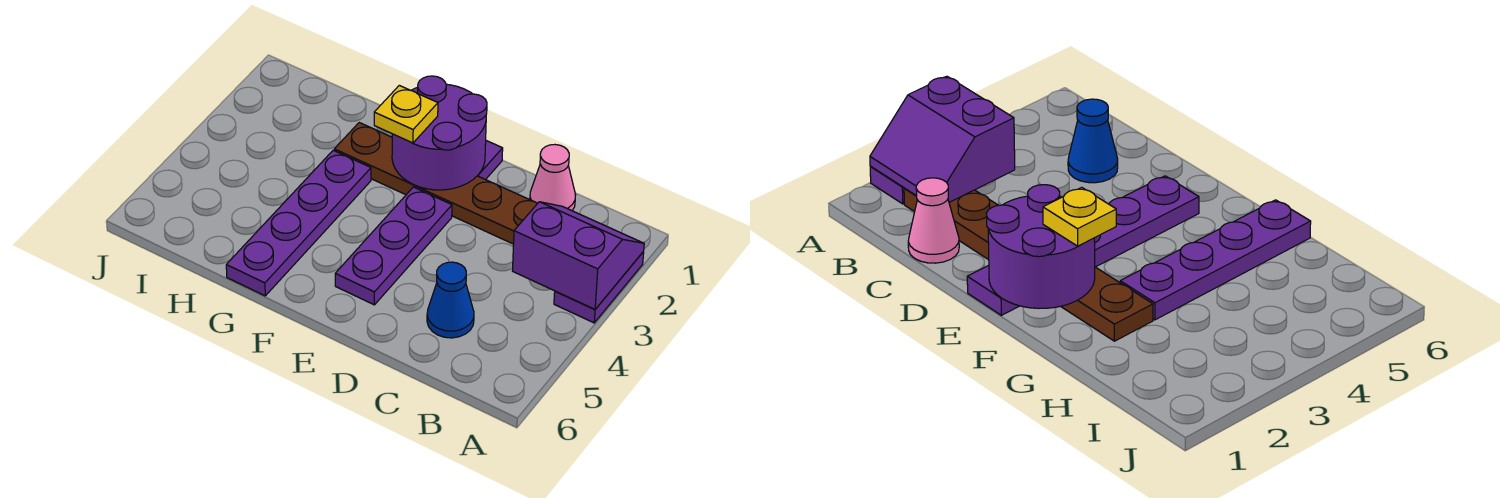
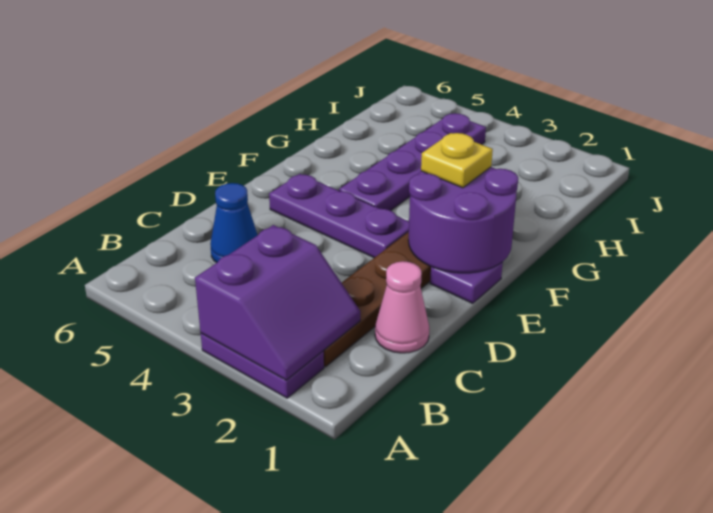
purple plate G3:G6 level 1 -> purple plate F4:I4 level 1

